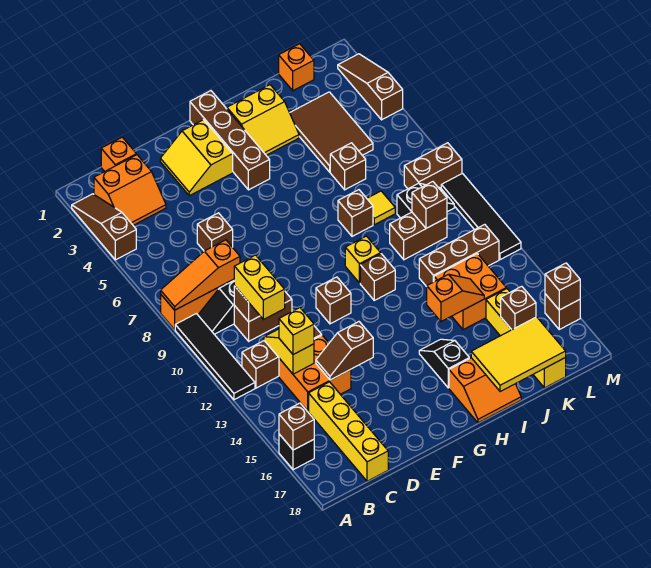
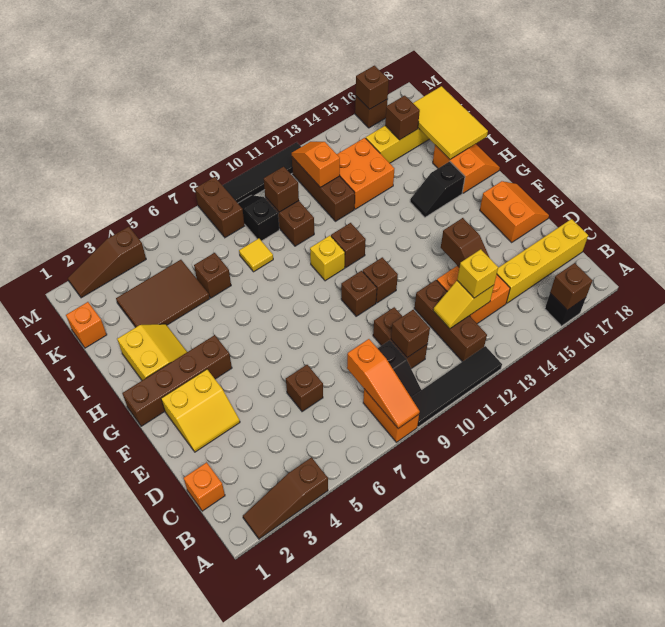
orange slope B2:C3 level 1 top 2 -> orange slope E17:F18 level 1 top 17
yellow brick C10:C11 level 3 -> none
brown brick I8 level 1 -> brown brick F10 level 1
orange slope I14:J14 level 2 top I -> orange slope K12:L12 level 2 top K

